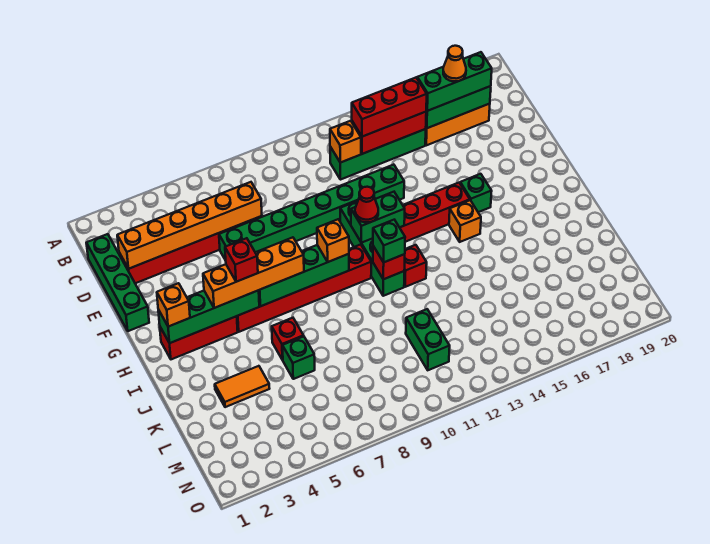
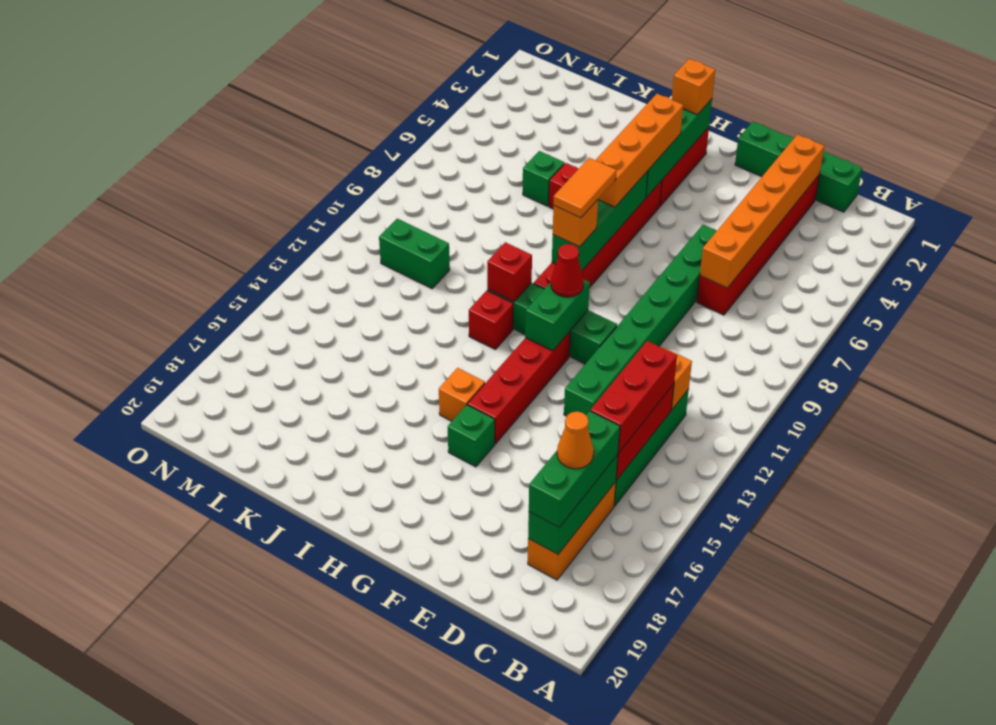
red brick H5 level 4 -> none
green brick I11 level 3 -> none
orange tile K3:K4 level 1 -> orange tile H8:H9 level 4

